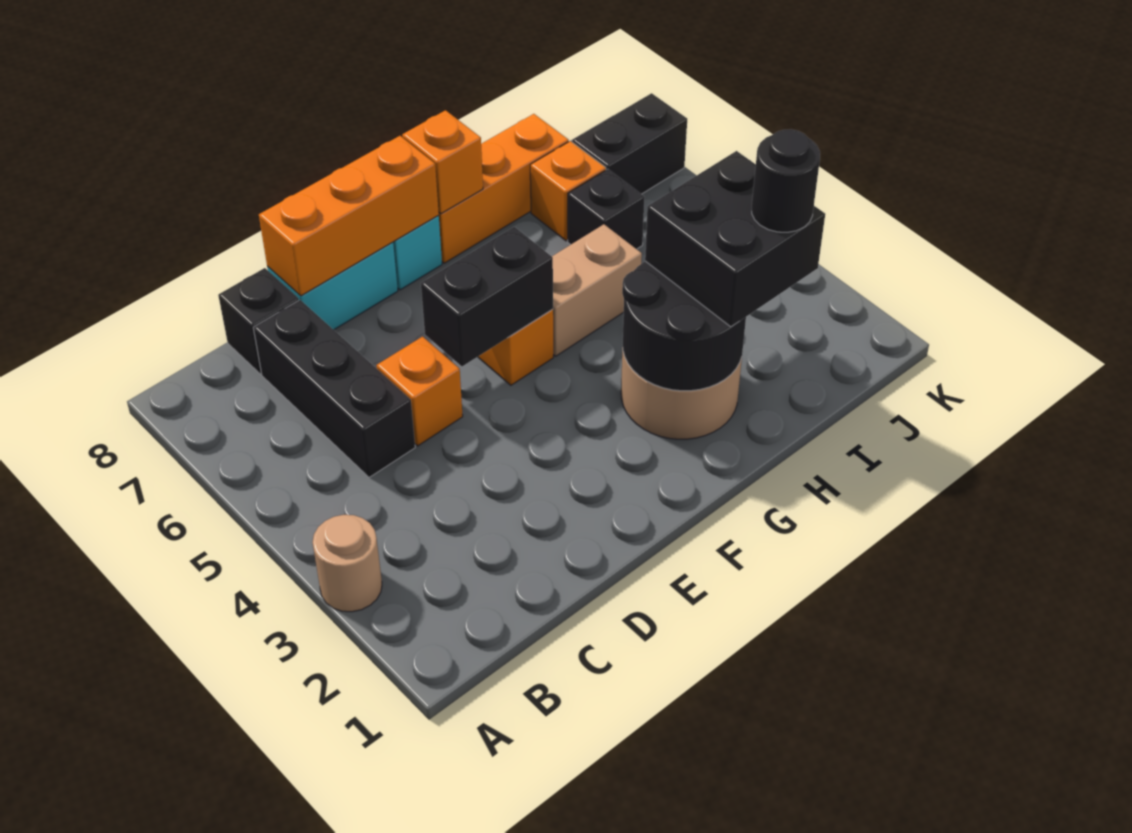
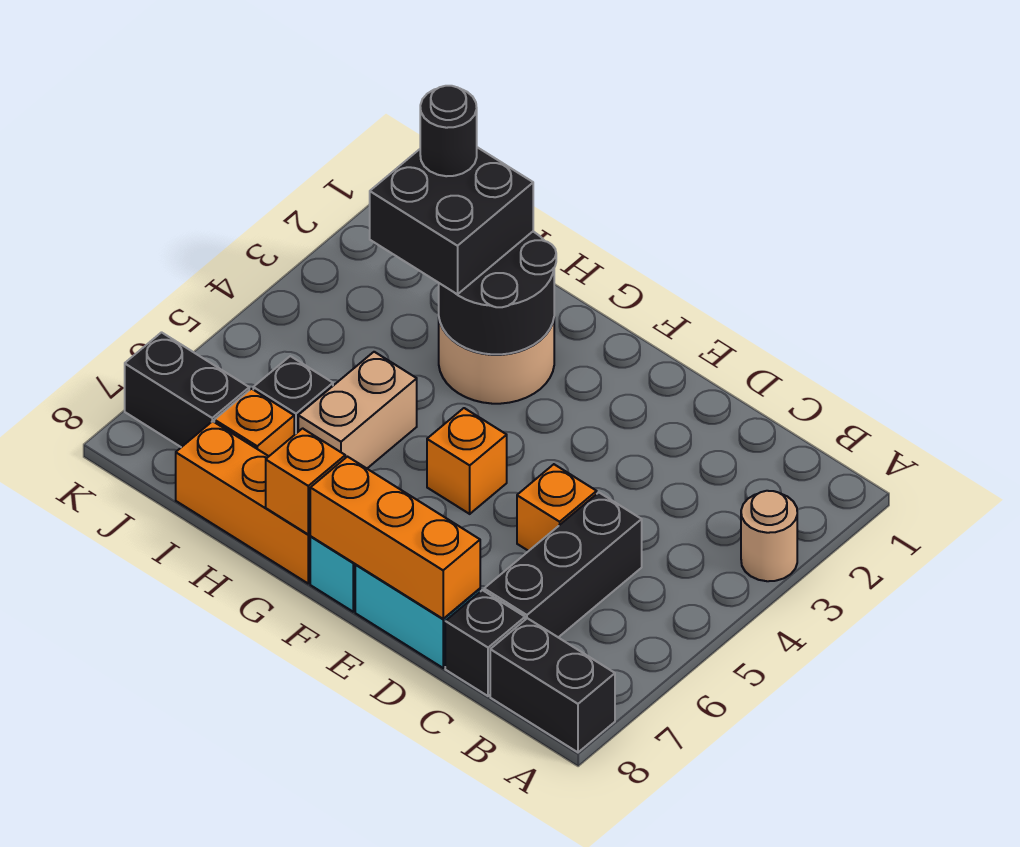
black brick E5:F5 level 2 -> black brick A8:B8 level 1
tan brick G5:H5 level 1 -> tan brick H5:H6 level 1

